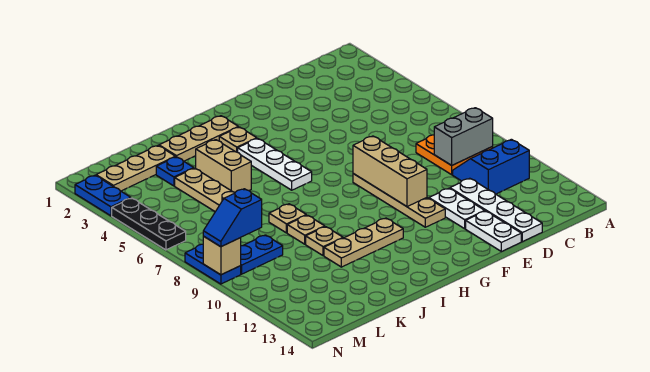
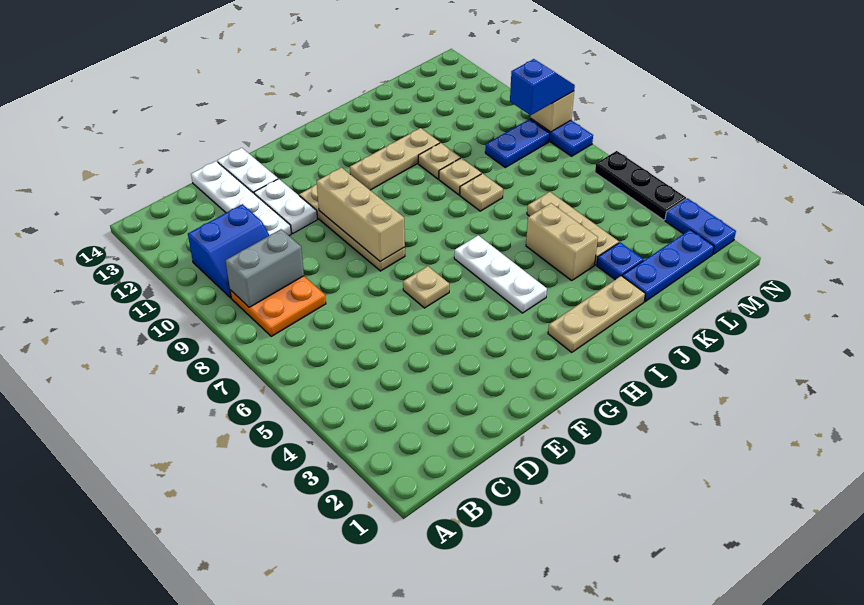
tan plate H3 level 1 -> tan plate F6 level 1
tan plate K2:M2 level 1 -> blue plate K2:M2 level 1

